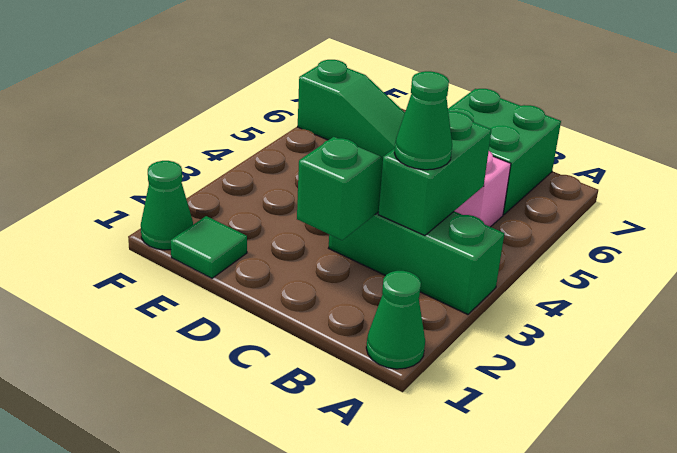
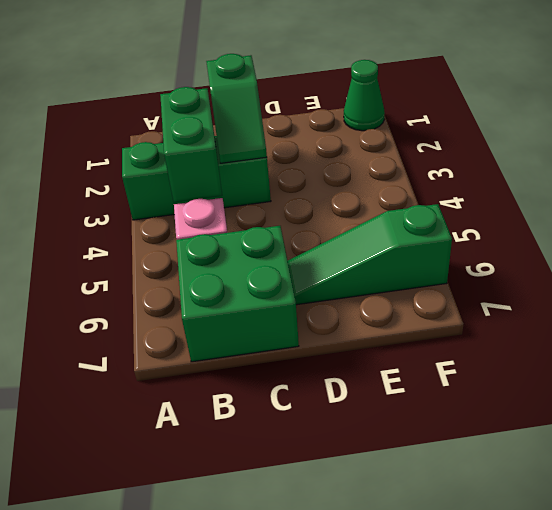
green cone A1 level 1 -> none
green cone B3 level 3 -> none
green tile E1 level 1 -> none

